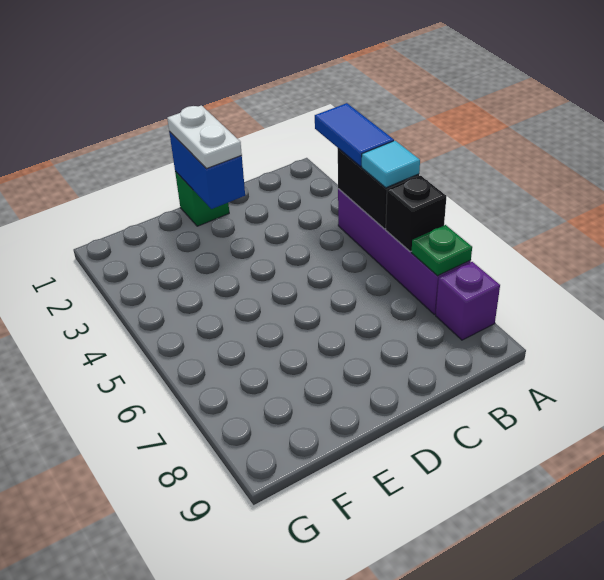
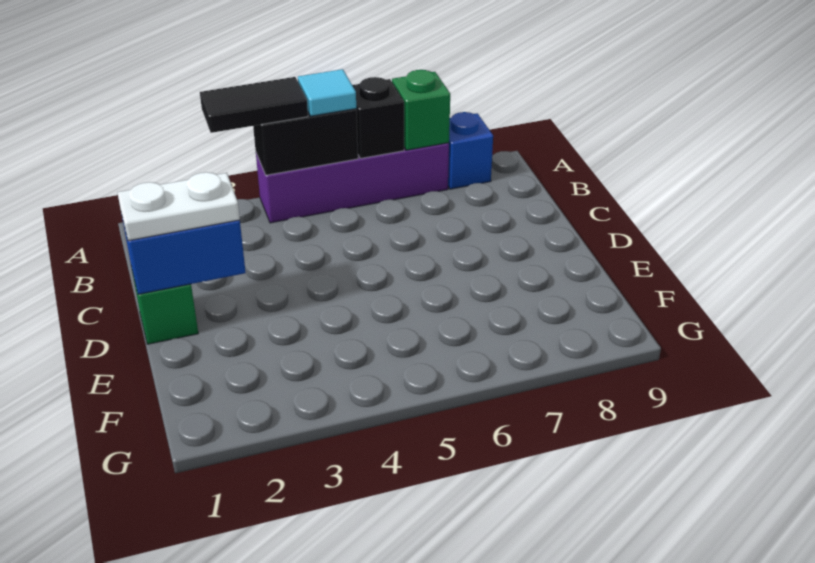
blue tile A3:A4 level 3 -> black tile A3:A4 level 3
green plate A7 level 2 -> green brick A7 level 2
purple brick A8 level 1 -> blue brick A8 level 1

